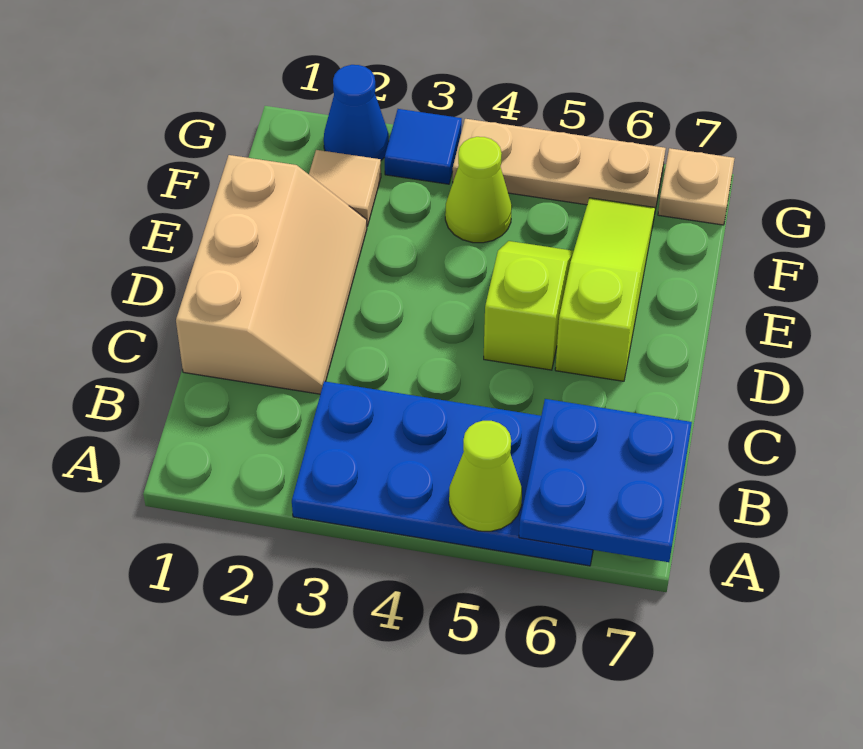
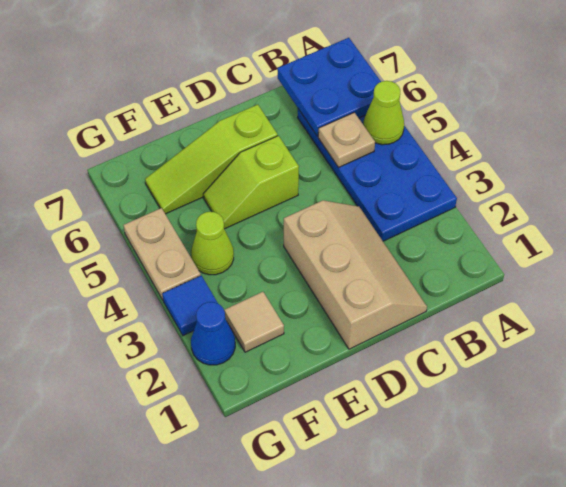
tan slope C1:E2 level 1 top 1 -> tan slope C1:D3 level 1 top D
tan plate G4:G6 level 1 -> tan plate G4:G5 level 1
tan plate G7 level 1 -> tan plate B5 level 2

